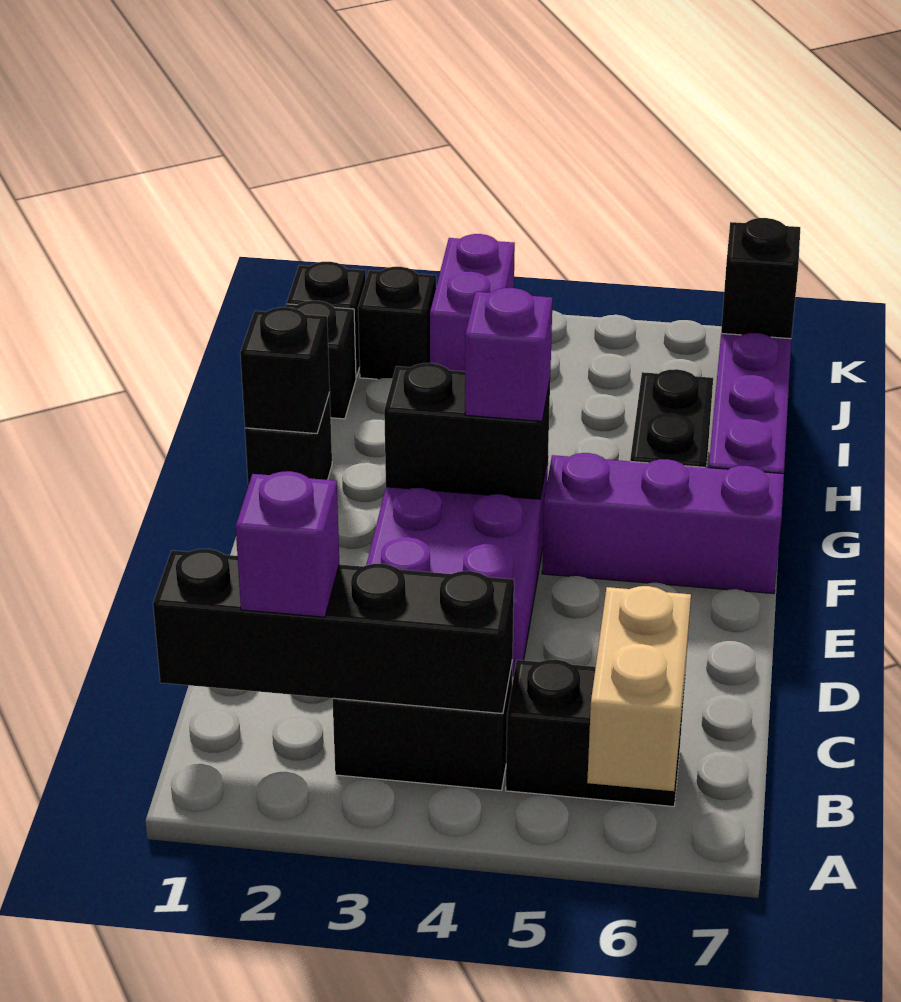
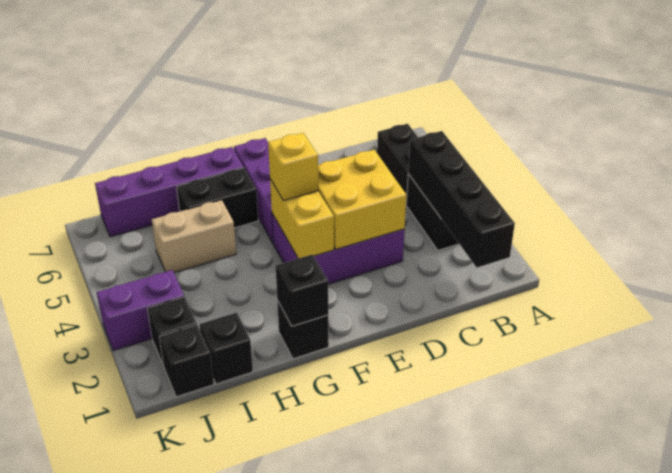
tan brick A6:B6 level 2 -> tan brick H5:I5 level 1
purple brick B2 level 3 -> none
none -> yellow brick D3:E4 level 2
black brick F3:F4 level 2 -> yellow brick F3:F4 level 2
purple brick F4 level 3 -> yellow brick F4 level 3
black brick J7 level 2 -> none

